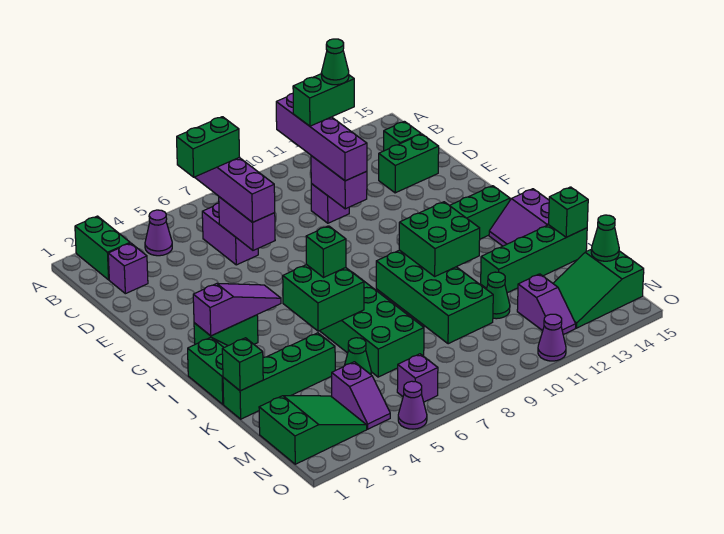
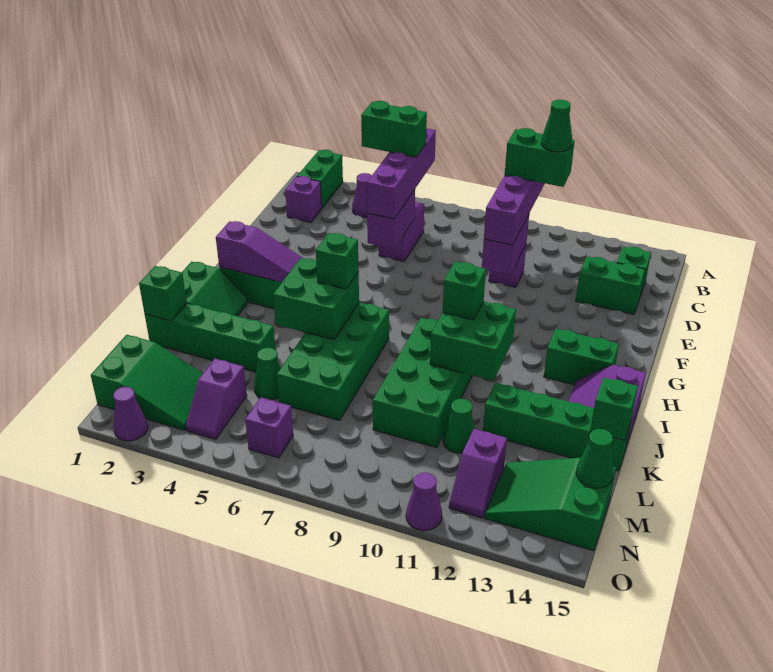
none -> green brick I10 level 3
purple cone O5 level 1 -> purple cone O2 level 1

